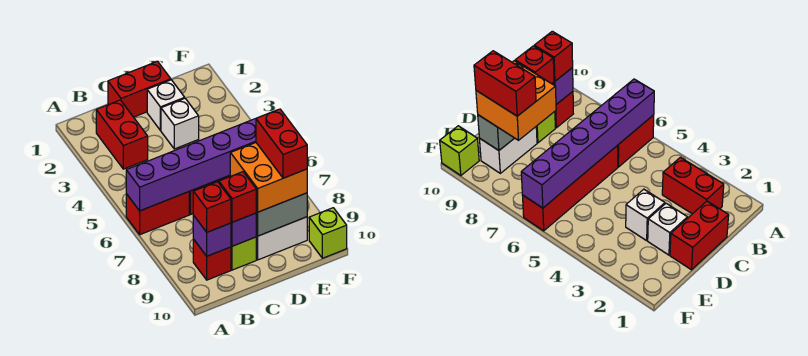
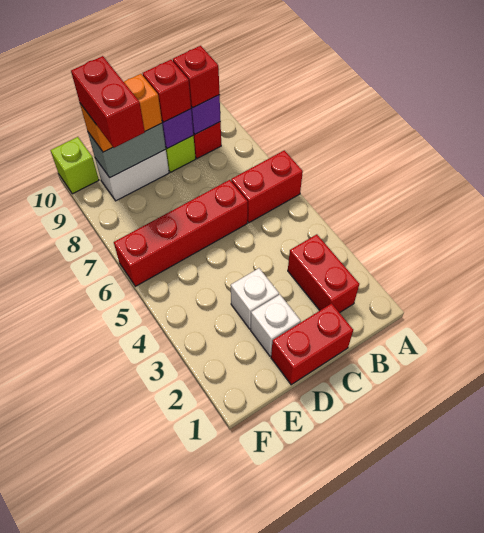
purple brick A6:F6 level 2 -> none
orange brick D8:E9 level 3 -> orange brick D9:E9 level 3

